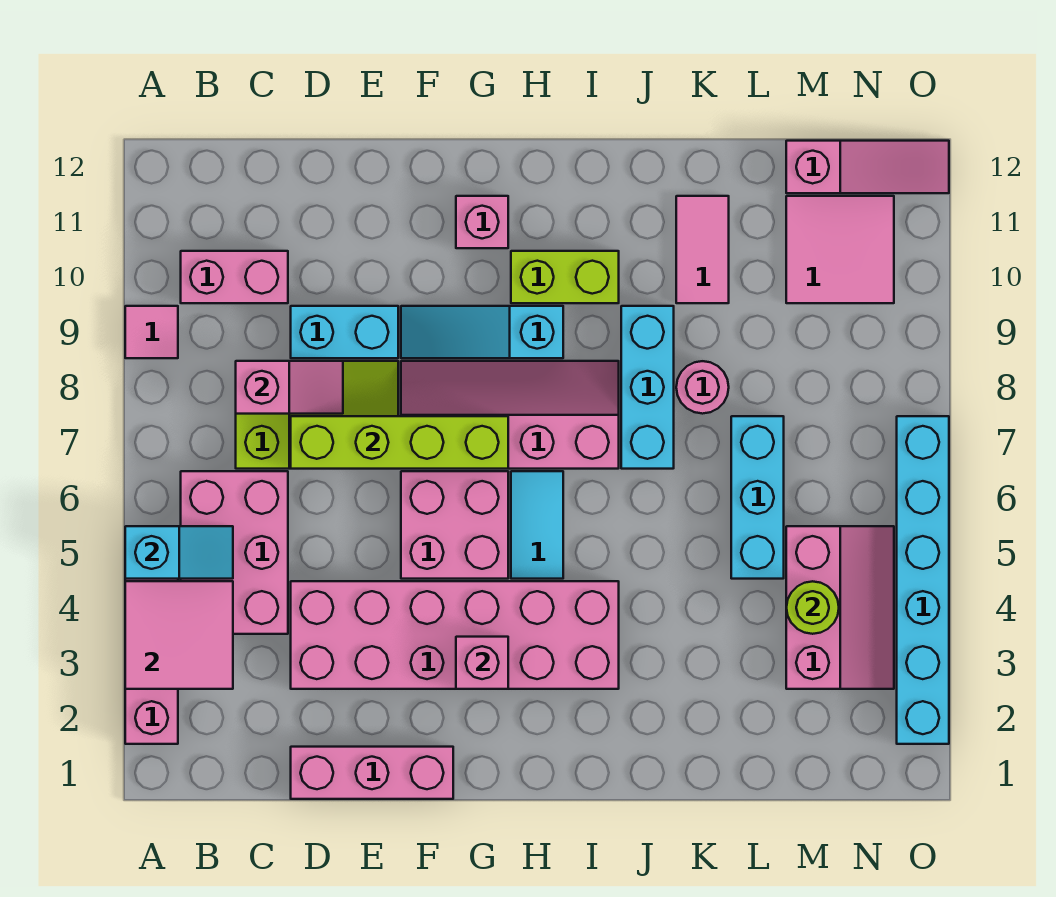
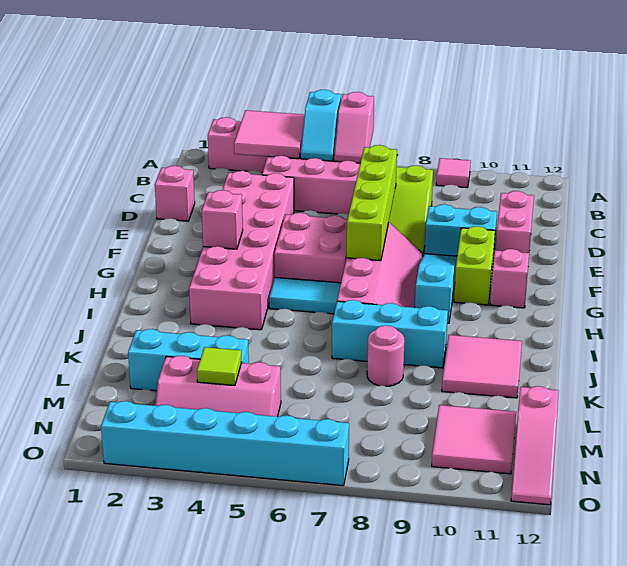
pink brick B10:C10 level 1 -> pink brick D11:E11 level 1
pink slope C8:D8 level 2 top C -> pink slope A6:B6 level 2 top A
pink brick D1:F1 level 1 -> pink brick D1 level 1
cyan brick D9:E9 level 1 -> cyan brick E9:E10 level 1
lime brick H10:I10 level 1 -> lime brick F10:G10 level 1
pink tile K10:K11 level 1 -> pink tile J10:K11 level 1
cyan brick L5:L7 level 1 -> cyan brick L2:L4 level 1
lime round brick M4 level 2 -> lime tile M4 level 2

